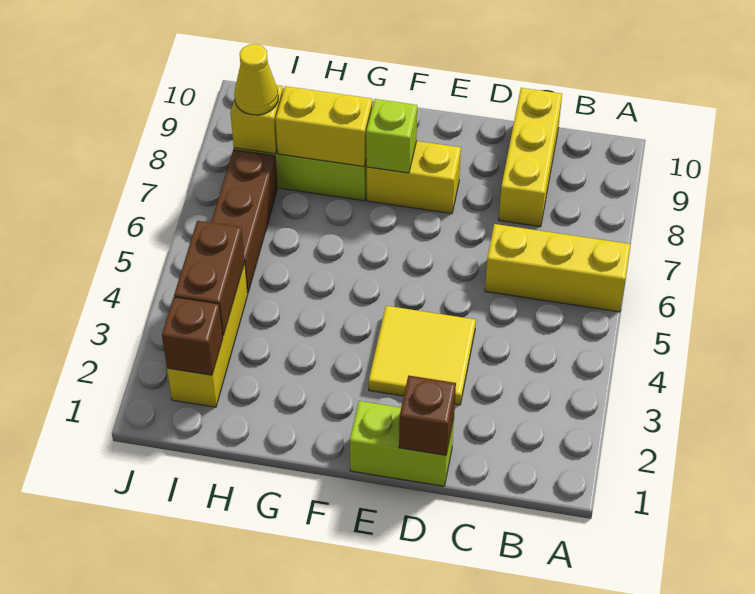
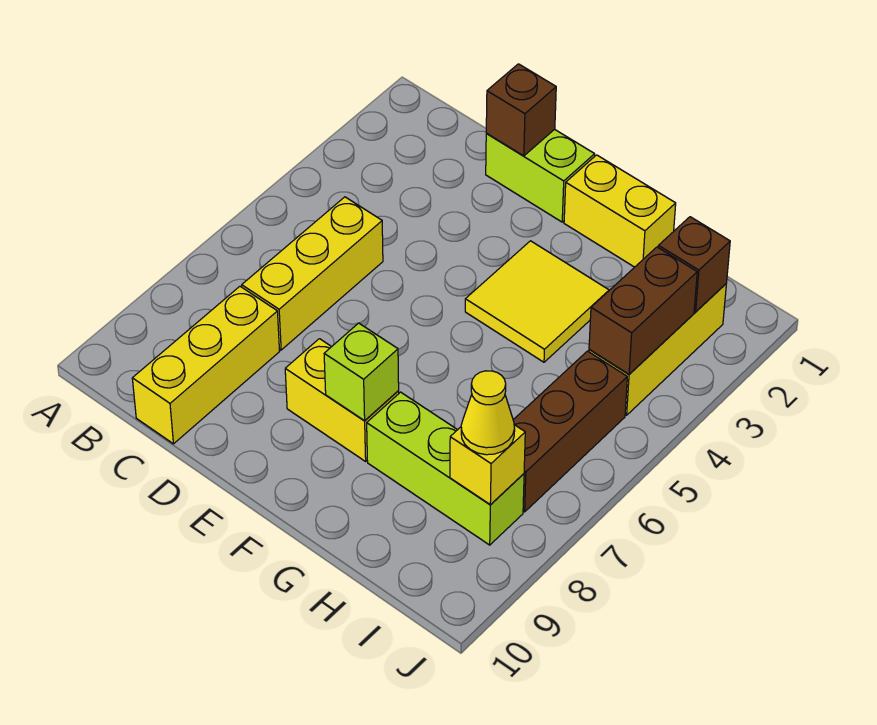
yellow brick A6:C6 level 1 -> yellow brick C5:C7 level 1
yellow tile D3:E4 level 1 -> yellow tile F3:G4 level 1
yellow brick G8:H8 level 2 -> yellow brick F1:G1 level 1

